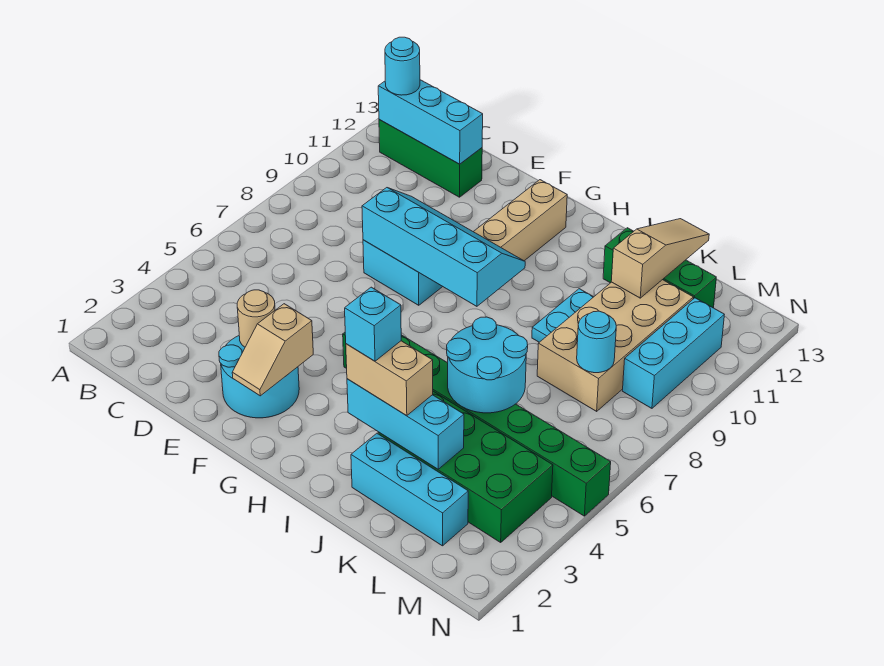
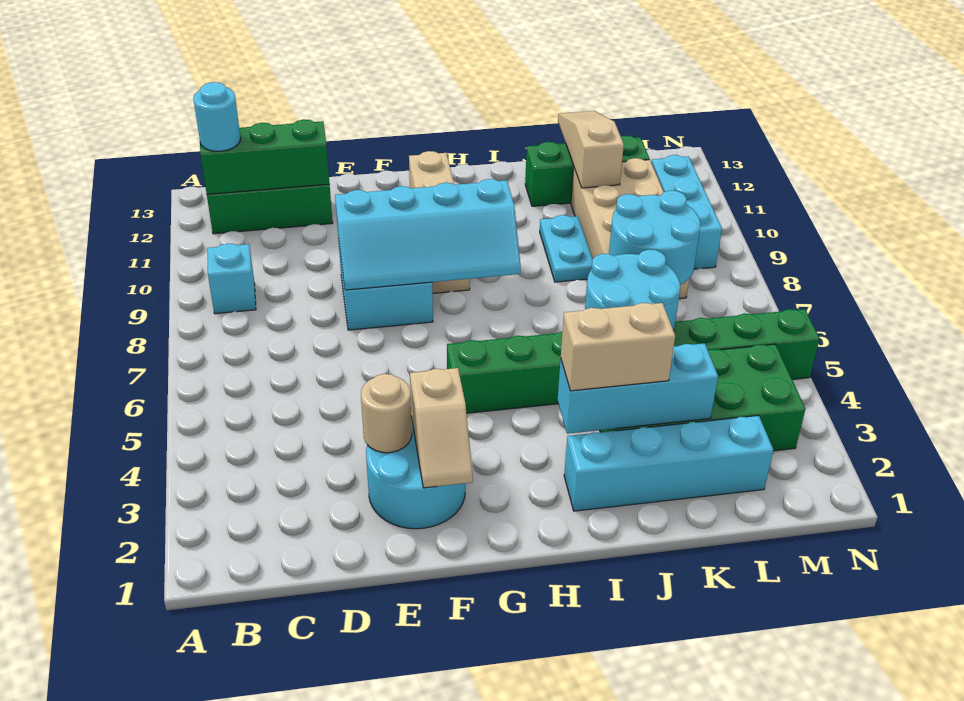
cyan brick B12:D12 level 2 -> green brick B12:D12 level 2
cyan slope E8:H9 level 2 top 8 -> cyan slope E8:H9 level 2 top 9
cyan brick I3 level 4 -> cyan brick B9 level 1
cyan brick J2:L2 level 1 -> cyan brick I2:L2 level 1
cyan round brick L8 level 2 -> cyan round brick K7:L8 level 2

